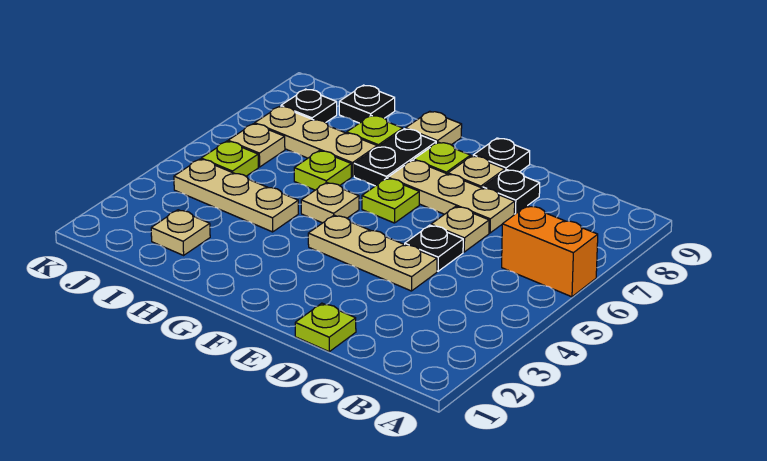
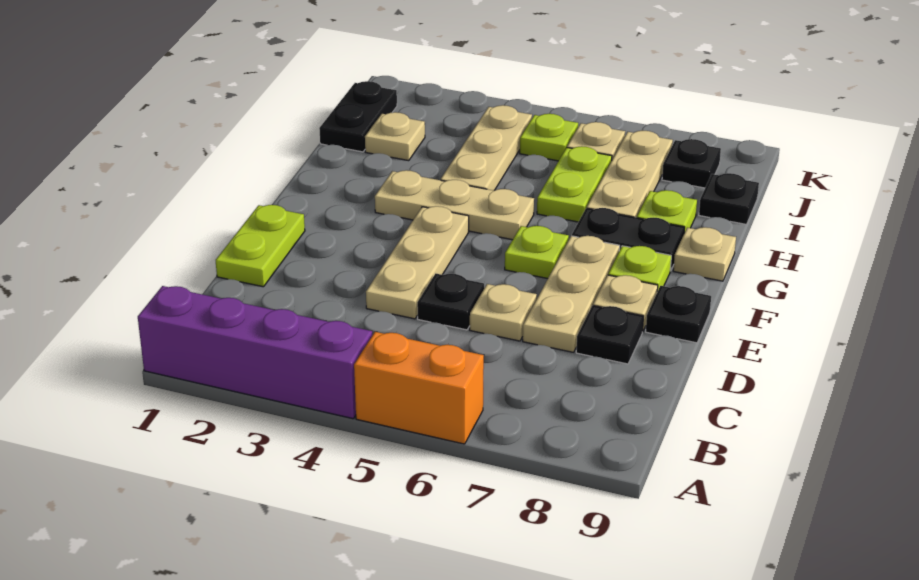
none -> purple brick A1:A4 level 1
orange brick A6:B6 level 1 -> orange brick A5:A6 level 1
lime plate D1 level 1 -> lime plate D1:E1 level 1
tan plate G5 level 1 -> tan plate G3:G5 level 1
lime plate H6 level 1 -> lime plate H6:I6 level 1
none -> black plate I1:J1 level 1

